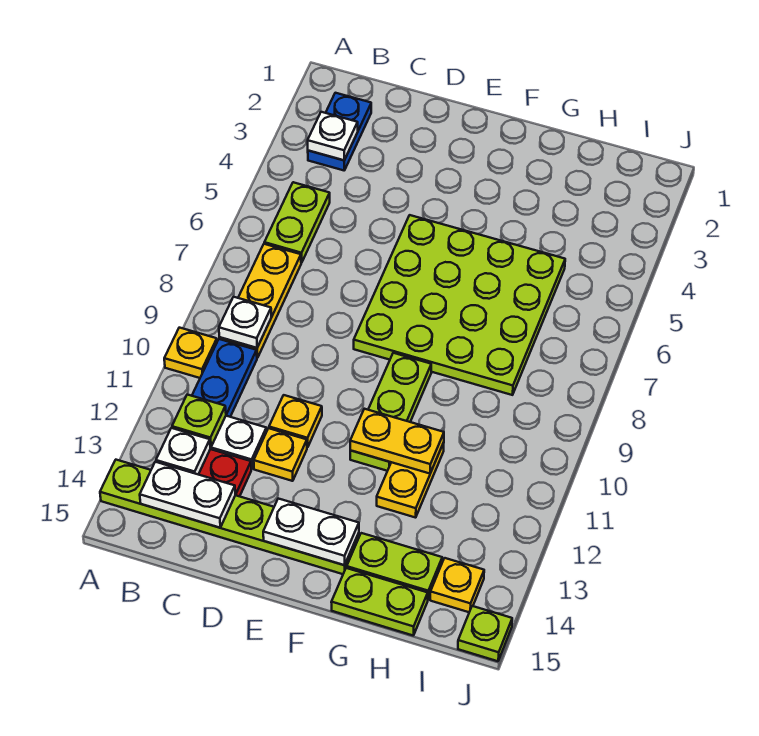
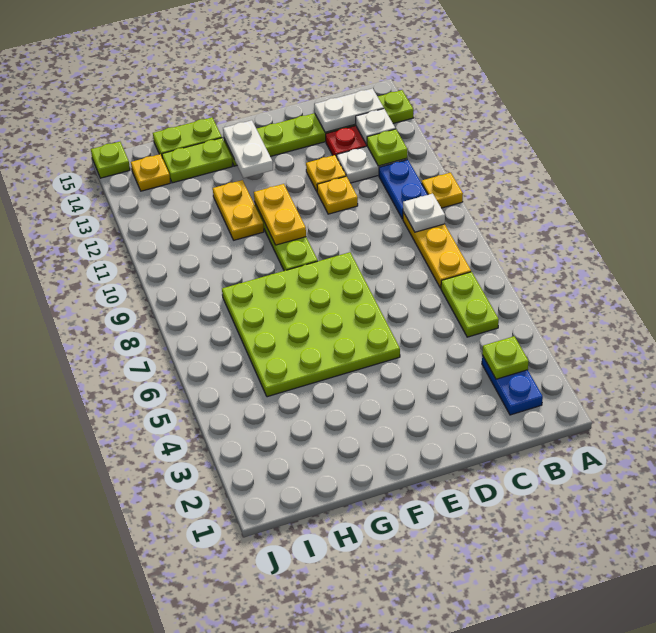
white plate B3 level 2 -> lime plate B3 level 2
white plate E14:F14 level 2 -> white plate F13:F14 level 2
yellow plate F11:G11 level 2 -> yellow plate F10:F11 level 2

